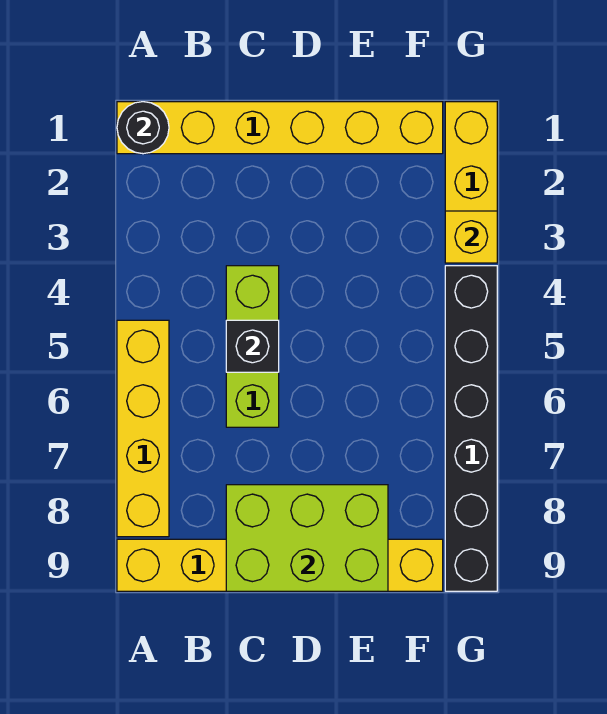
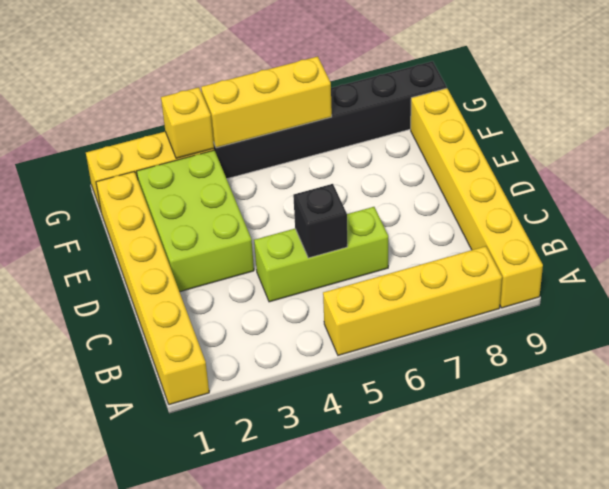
black round brick A1 level 2 -> none
lime brick C8:E9 level 2 -> lime brick D2:F3 level 1
none -> yellow brick G4:G6 level 2

